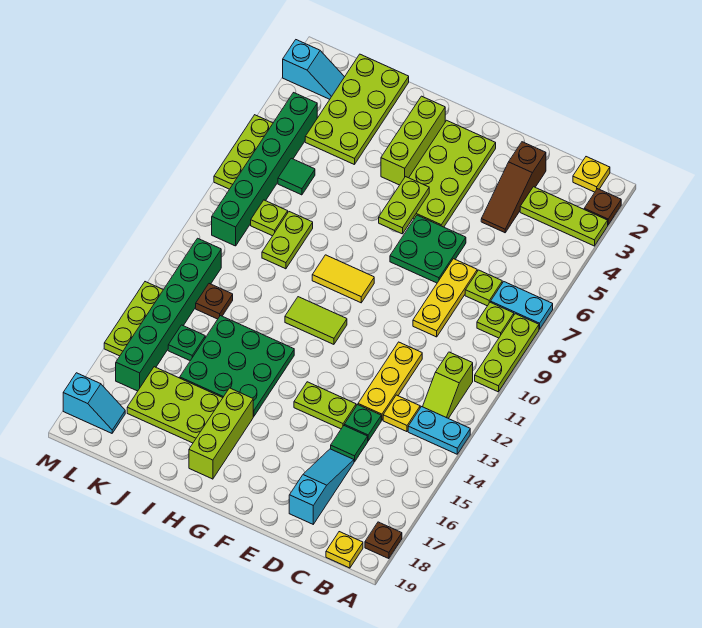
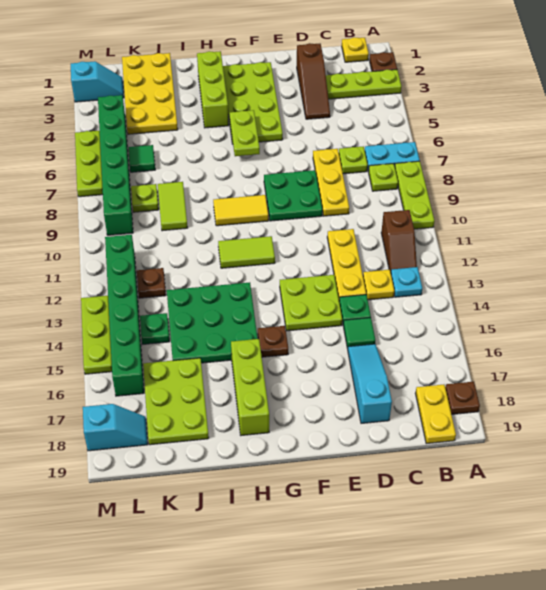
cyan plate A13:B13 level 1 -> cyan plate B13 level 1
lime slope B11:B12 level 1 top 11 -> brown slope B11:B12 level 1 top 11
yellow plate B19 level 1 -> yellow plate B18:B19 level 1
green plate E6:F7 level 1 -> green plate E8:F9 level 1
lime plate E14:F14 level 1 -> lime plate E13:F14 level 1
none -> brown plate G15 level 1
lime plate I16:K17 level 1 -> lime plate J16:K18 level 1
lime plate J1:K4 level 1 -> yellow plate J1:K4 level 1
lime plate J8:J9 level 1 -> lime tile J8:J9 level 1

